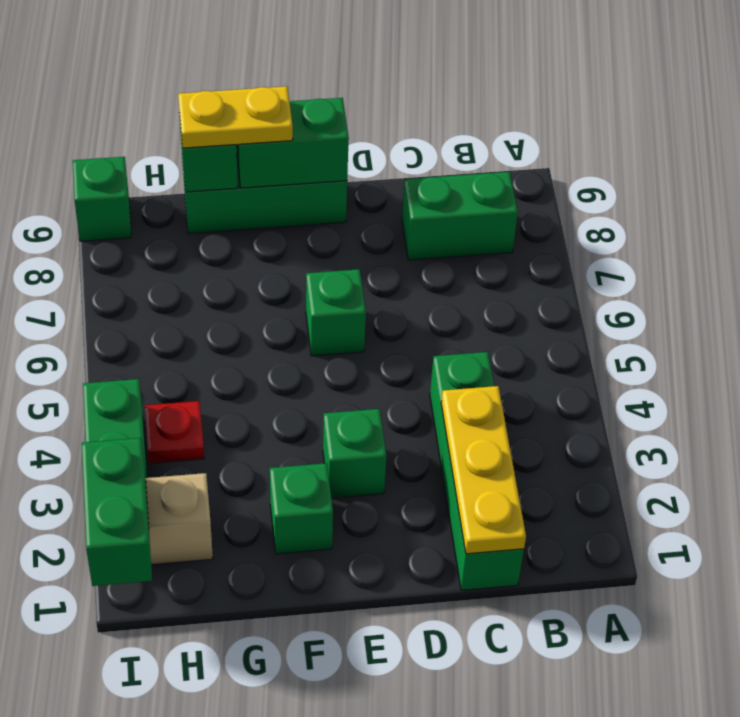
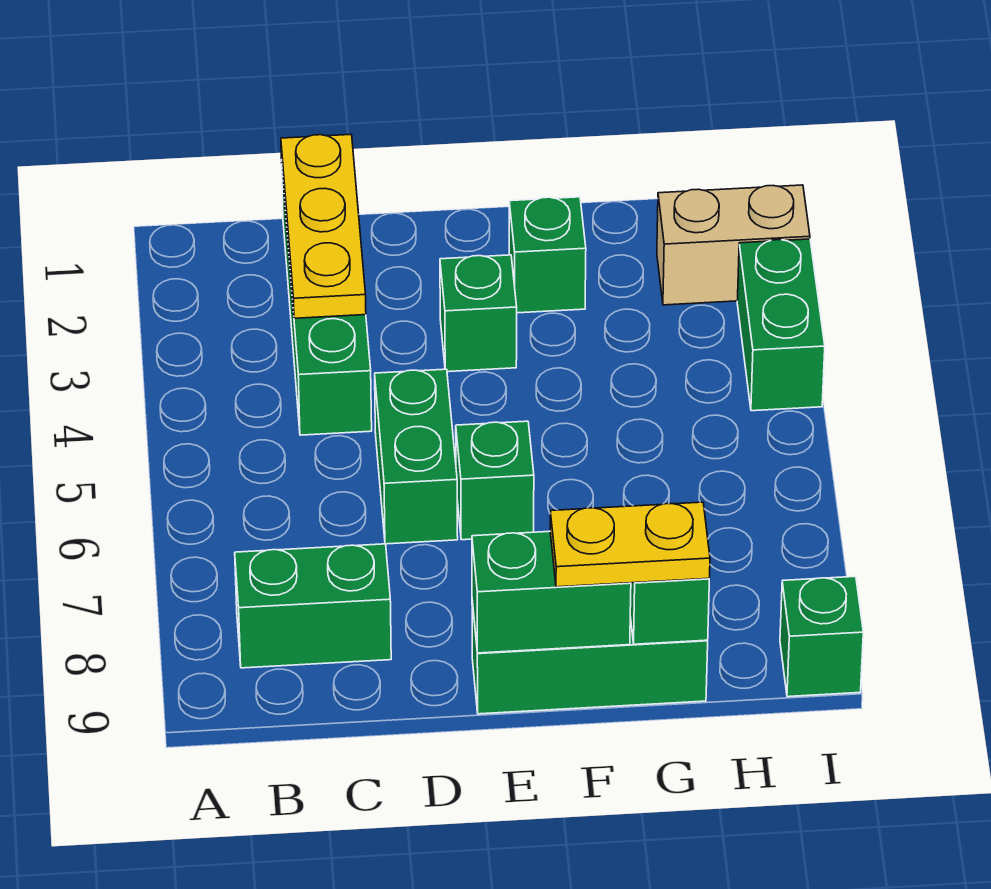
red plate H4 level 1 -> none
green brick I1:I2 level 2 -> green brick D5:D6 level 1

